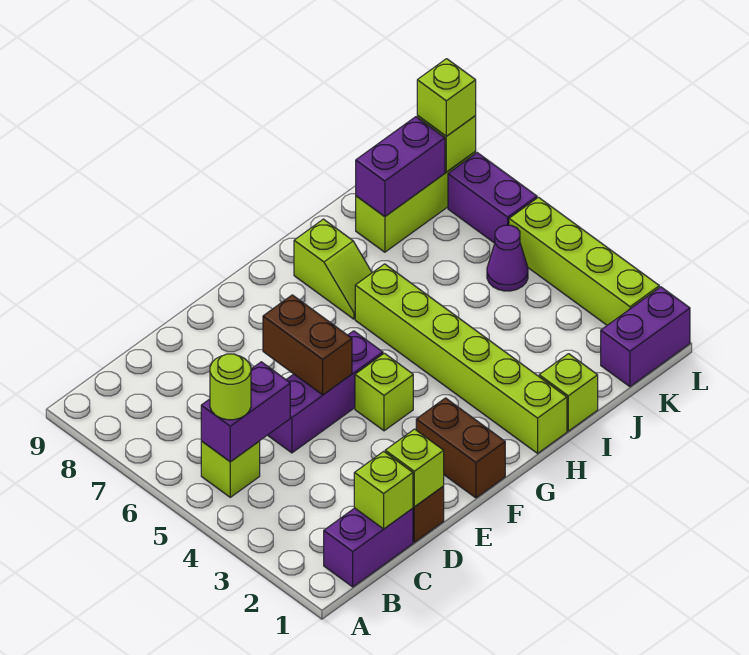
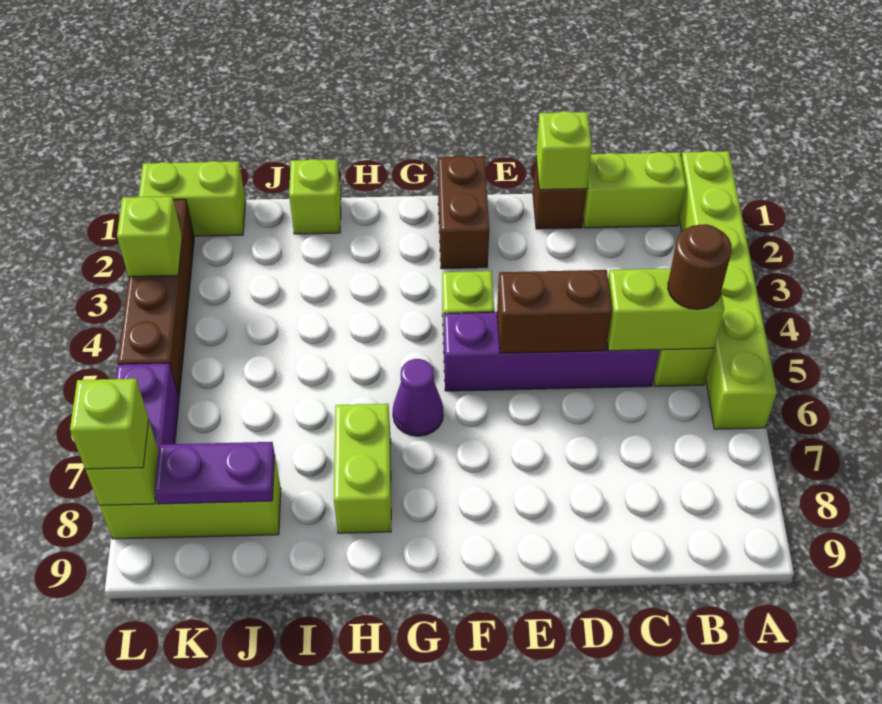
purple brick B1:C1 level 1 -> lime brick B1:C1 level 1
purple brick B5:C5 level 2 -> lime brick B5:C5 level 2
lime round brick B5 level 3 -> brown round brick B5 level 3
lime brick C1 level 2 -> lime brick L3 level 2
purple brick D5:F5 level 1 -> purple brick C5:F5 level 1
brown brick E5:E6 level 2 -> brown brick D5:E5 level 2
lime brick H1:H6 level 1 -> lime brick A1:A6 level 1
lime slope H7:H8 level 1 top 8 -> lime brick H7:H8 level 1
purple brick J8:K8 level 2 -> purple plate J8:K8 level 2
purple brick K1:L1 level 1 -> lime brick K1:L1 level 1
purple cone K5 level 1 -> purple cone G6 level 1
lime brick L2:L5 level 1 -> brown brick L2:L5 level 1

